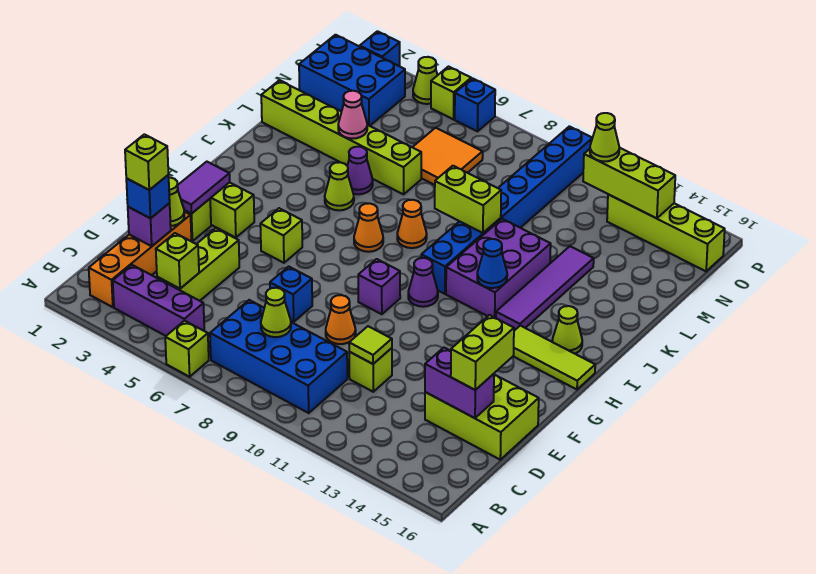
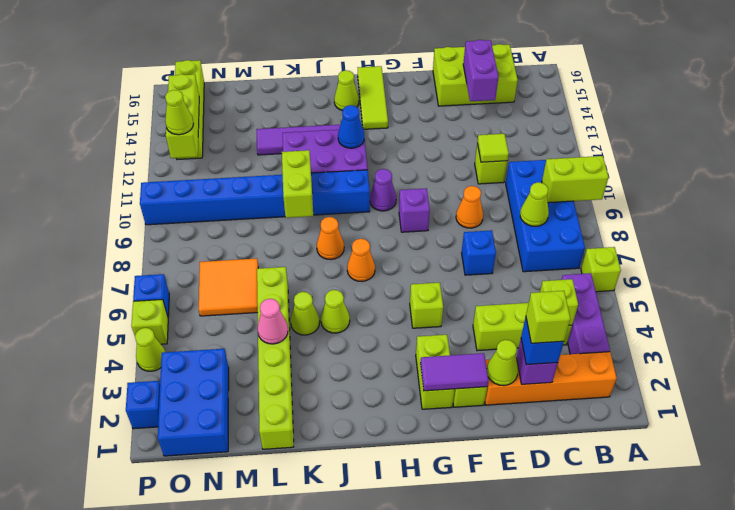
lime brick D14:E16 level 1 -> lime brick C15:E16 level 1
lime brick D15:E15 level 3 -> lime brick A9:B9 level 2
purple cone K5 level 1 -> lime cone K5 level 1

